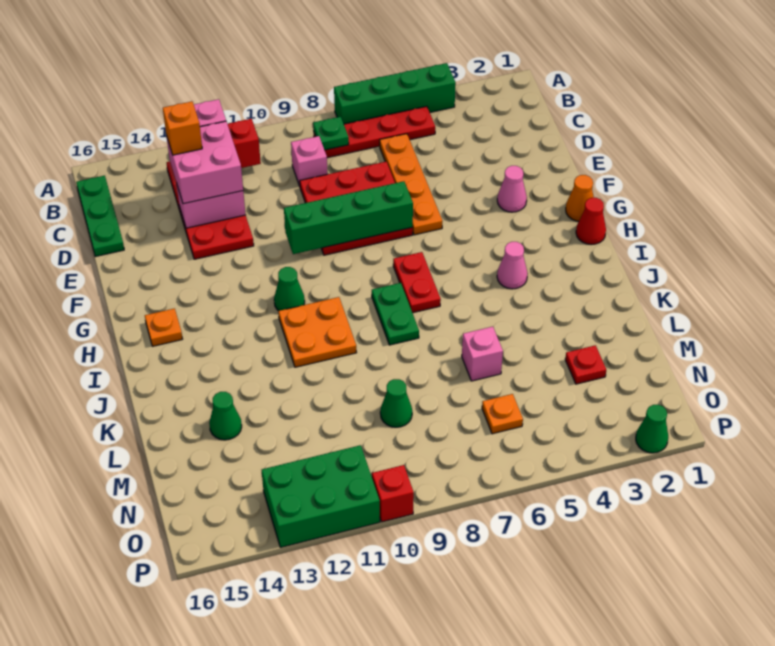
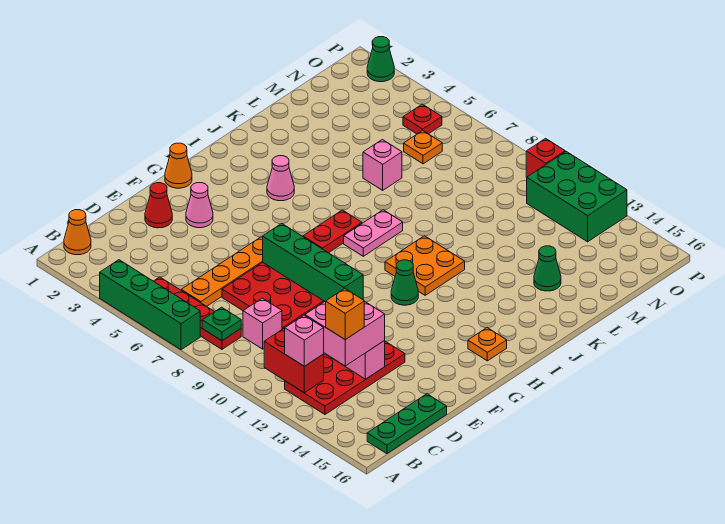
none -> orange cone B1 level 1
red cone H1 level 1 -> red cone E2 level 1
green plate I8:J8 level 1 -> pink plate I8:J8 level 1
red plate M3 level 1 -> red plate O5 level 1
green cone M9 level 1 -> none

